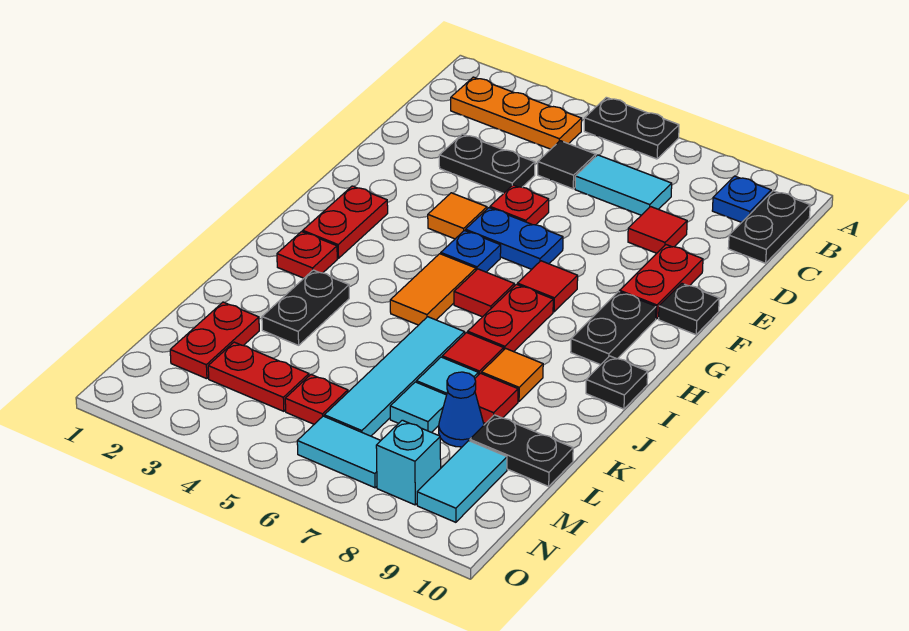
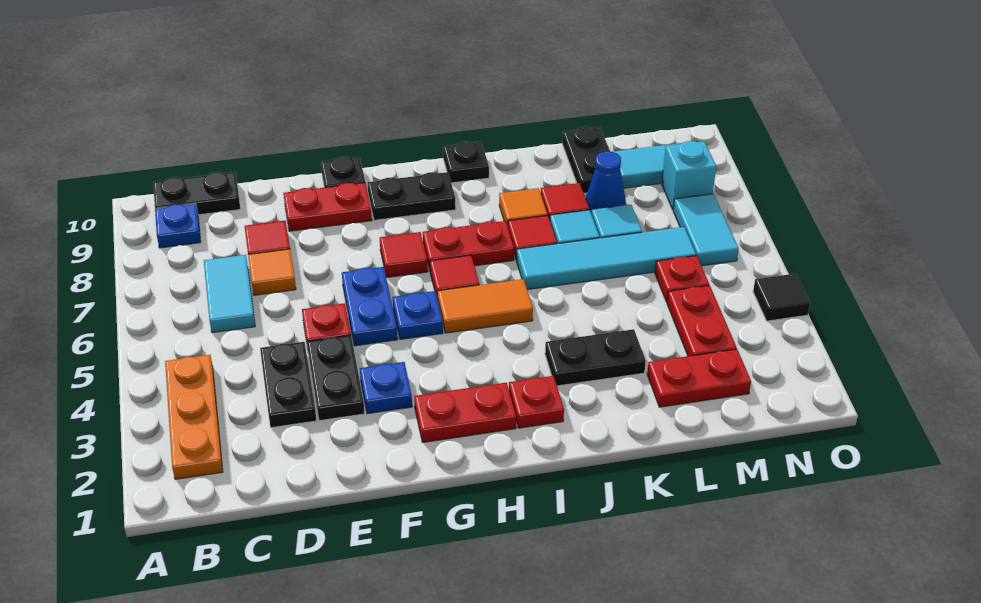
black plate A5:A6 level 1 -> black plate E3:E4 level 1
black tile C5 level 1 -> black tile O4 level 1
none -> blue plate F3 level 1
orange tile F4 level 1 -> orange tile D7 level 1

